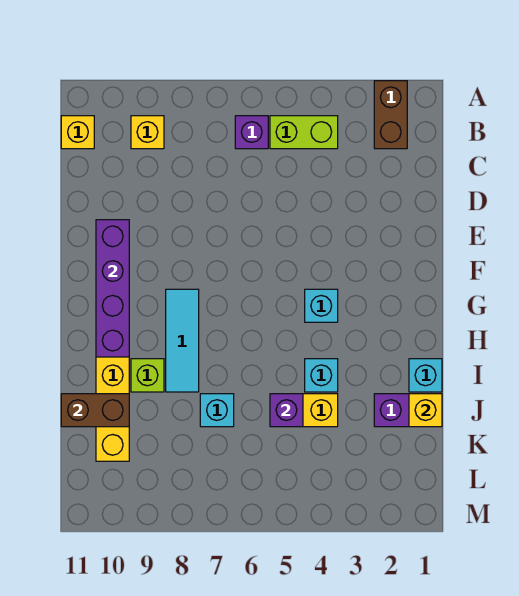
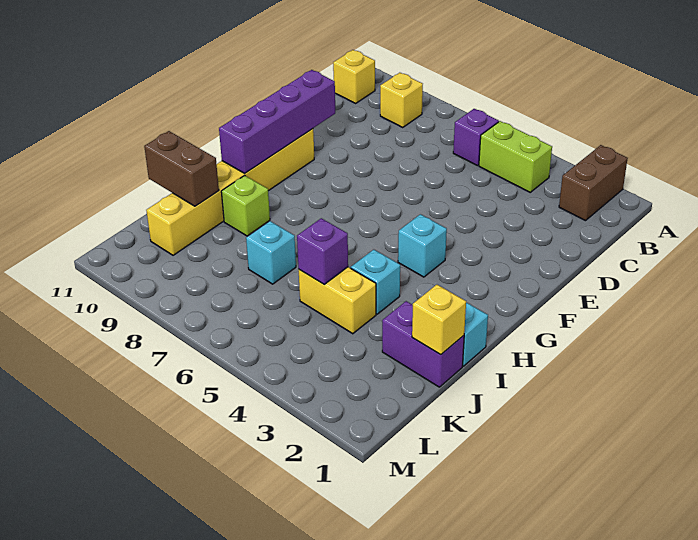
cyan tile G8:I8 level 1 -> none

